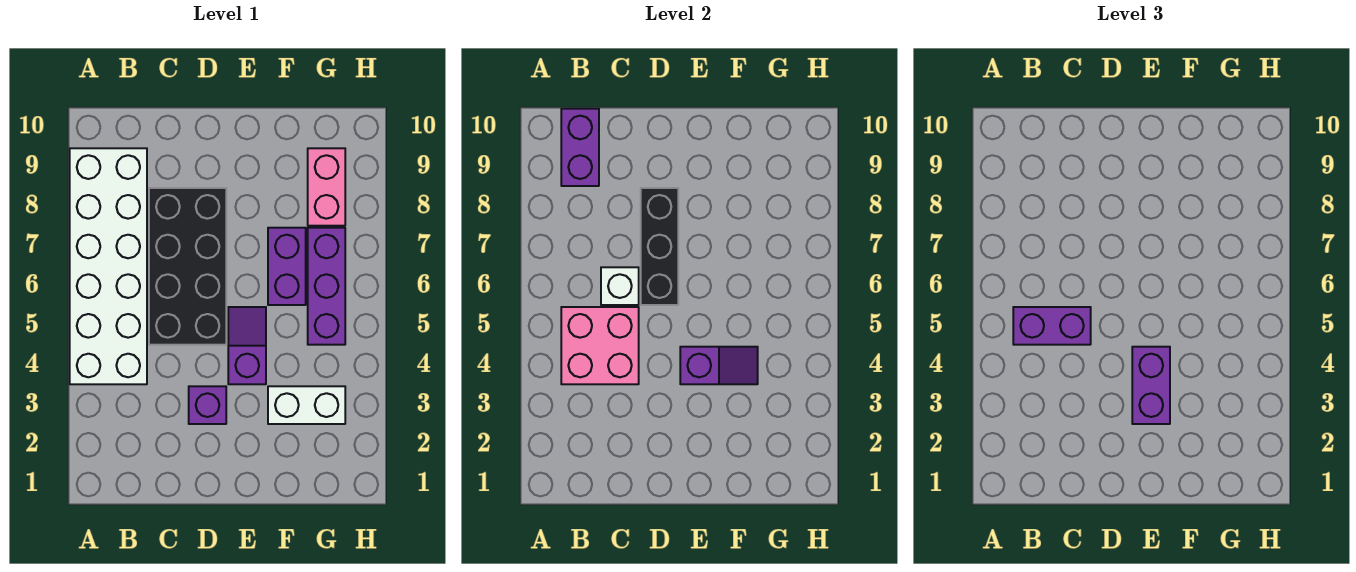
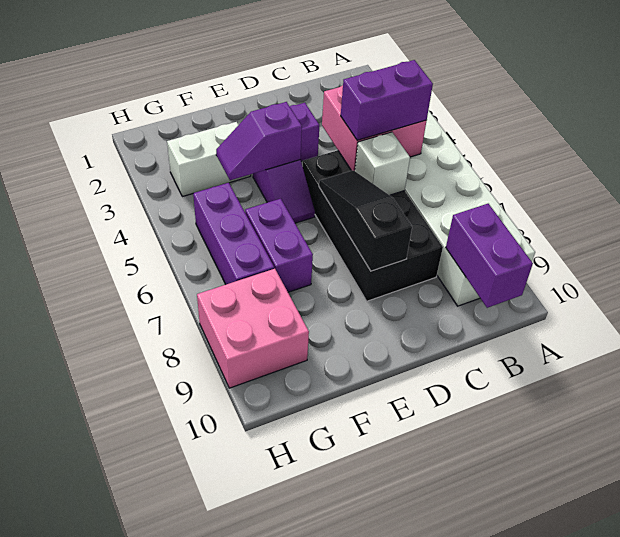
black brick D6:D8 level 2 -> black slope D6:D8 level 2 top 8
purple brick E3:E4 level 3 -> none
pink brick G8:G9 level 1 -> pink brick G8:H9 level 1

